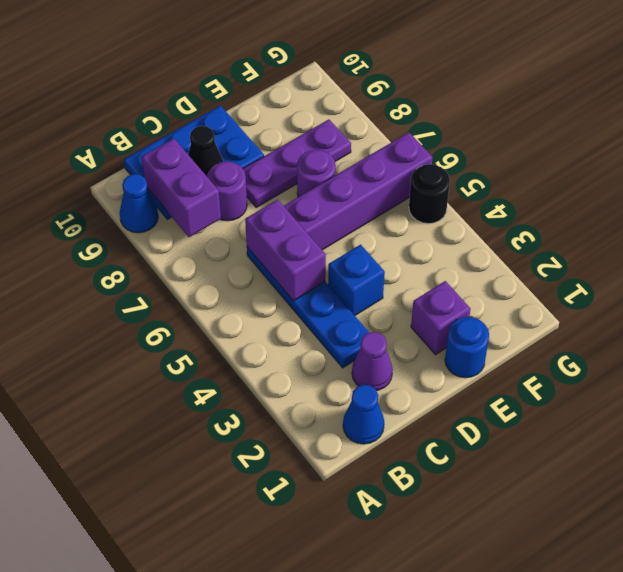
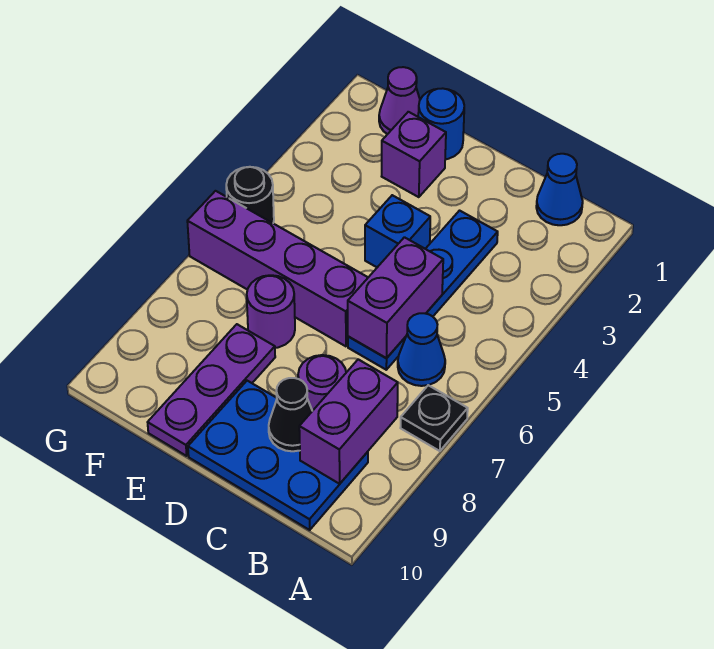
none -> black plate A7 level 1
blue cone A9 level 1 -> blue cone B6 level 1
purple cone C2 level 1 -> purple cone F1 level 1
purple plate D8:F8 level 1 -> purple plate E8:E10 level 1

